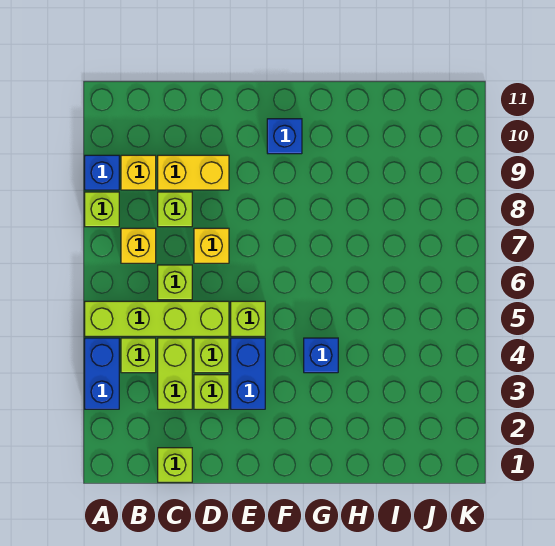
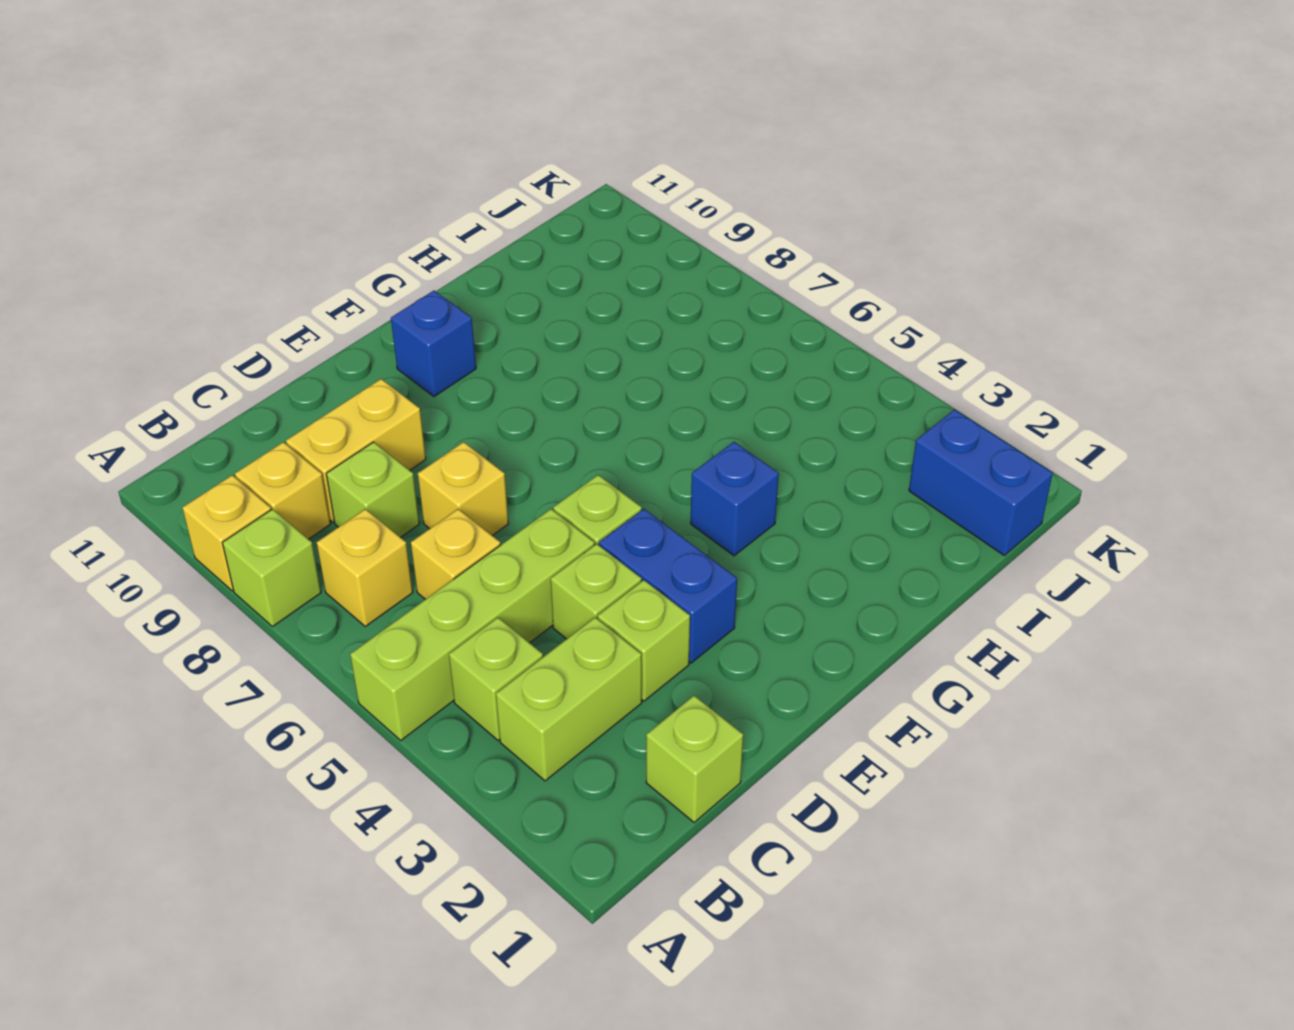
blue brick A3:A4 level 1 -> blue brick J1:J2 level 1
blue brick A9 level 1 -> yellow brick A9 level 1
lime brick C3:C4 level 1 -> lime brick B3:C3 level 1
lime brick C6 level 1 -> yellow brick C6 level 1

